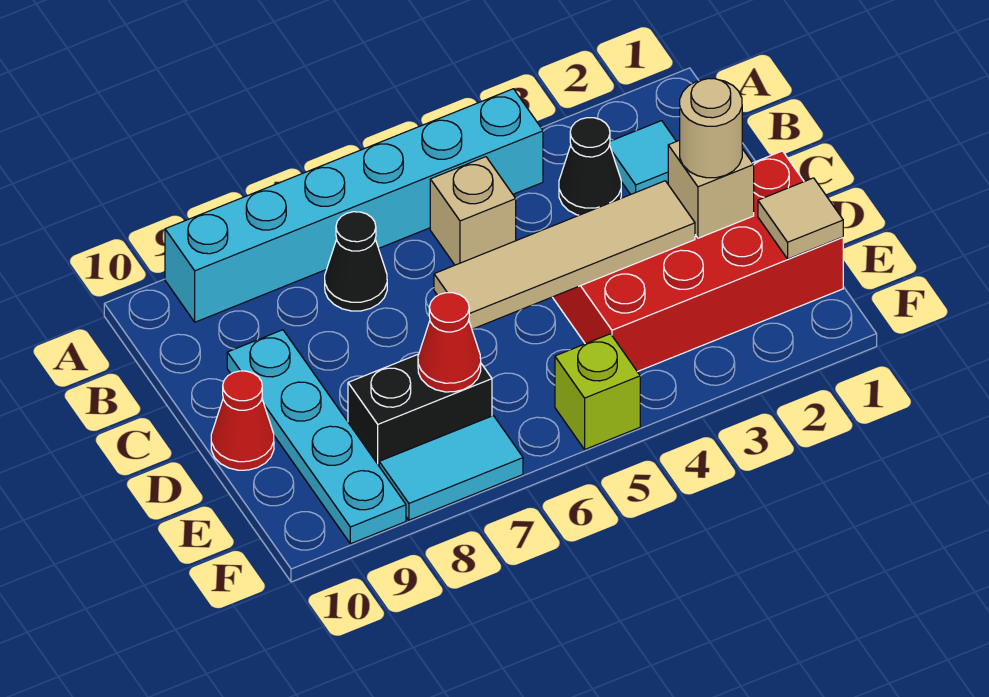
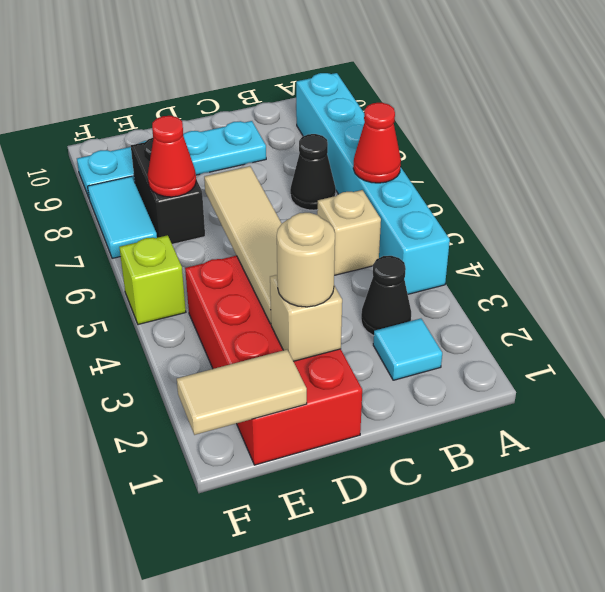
red cone D10 level 1 -> red cone A6 level 2
tan tile E1 level 2 -> tan tile E1:F1 level 2

